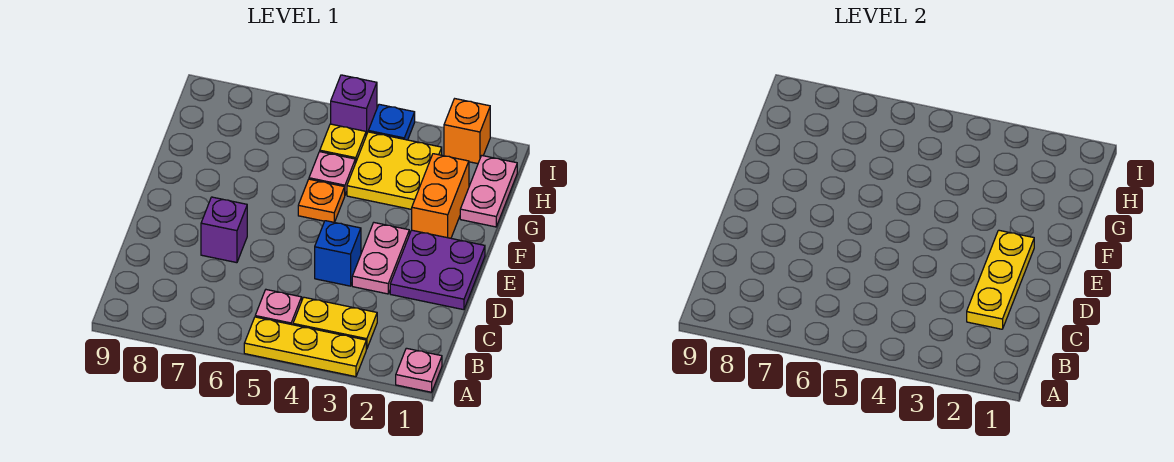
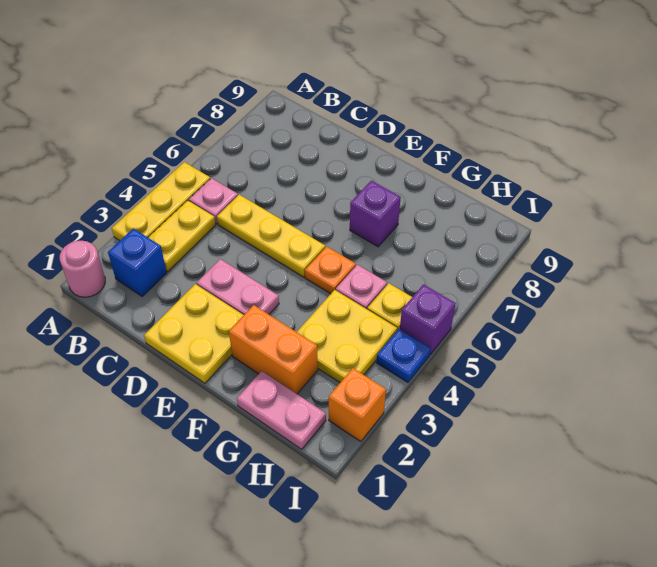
pink plate A1 level 1 -> pink round brick A1 level 1
yellow plate C2:E2 level 2 -> yellow plate C5:E5 level 1
purple plate D1:E2 level 1 -> yellow plate D1:E2 level 1
blue brick D4 level 1 -> blue brick B2 level 1
purple brick D7 level 1 -> purple brick F7 level 1

